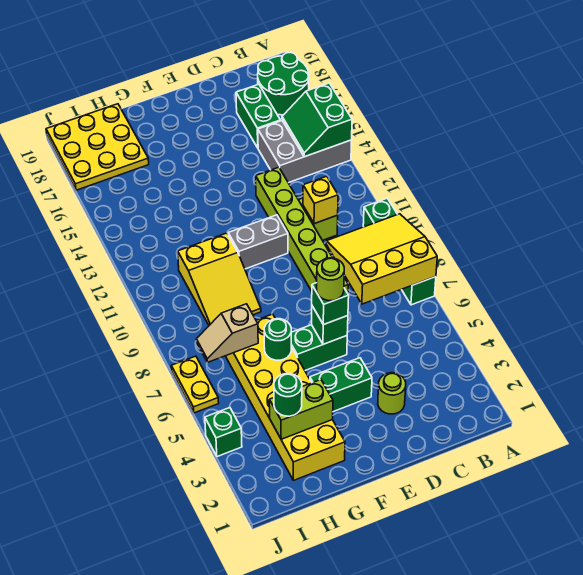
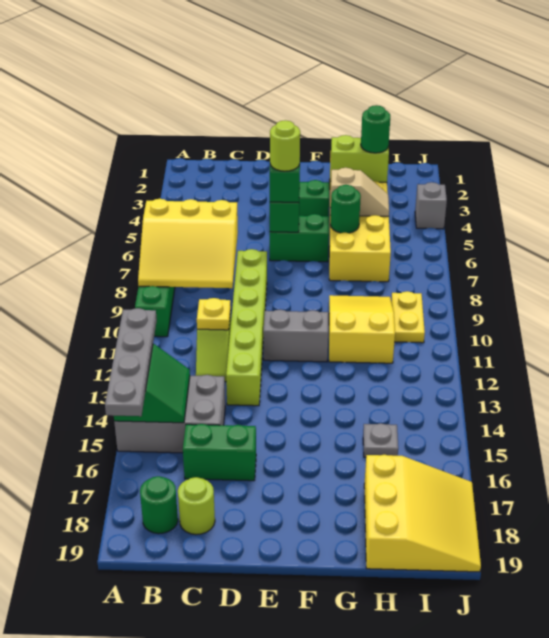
none -> grey plate A13:A16 level 3
green round brick A17:B18 level 1 -> green round brick B18 level 1
yellow brick C11 level 2 -> yellow plate C11 level 2
green brick C16:C17 level 1 -> green brick C16:D16 level 1
lime round brick D3 level 1 -> lime round brick C18 level 1
tan slope H7:I7 level 2 top H -> tan slope G5:H5 level 2 top G
none -> grey plate H15 level 1
yellow plate H17:J19 level 1 -> yellow slope H17:J19 level 1 top H
green brick J4 level 1 -> grey brick J4 level 1
yellow plate J6:J7 level 1 -> yellow plate I9:I10 level 1

